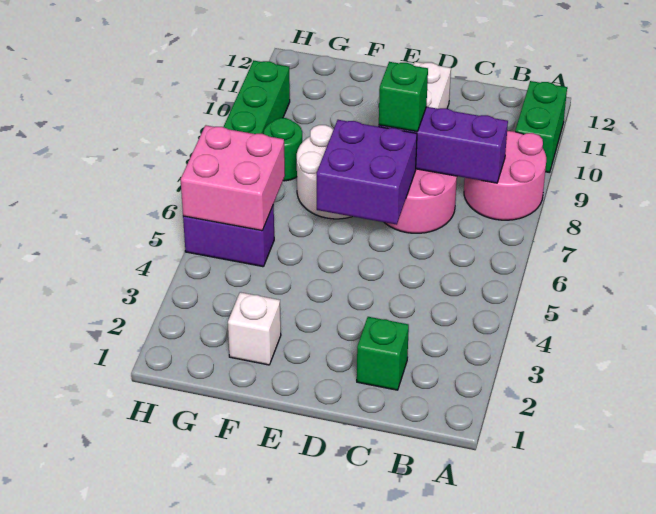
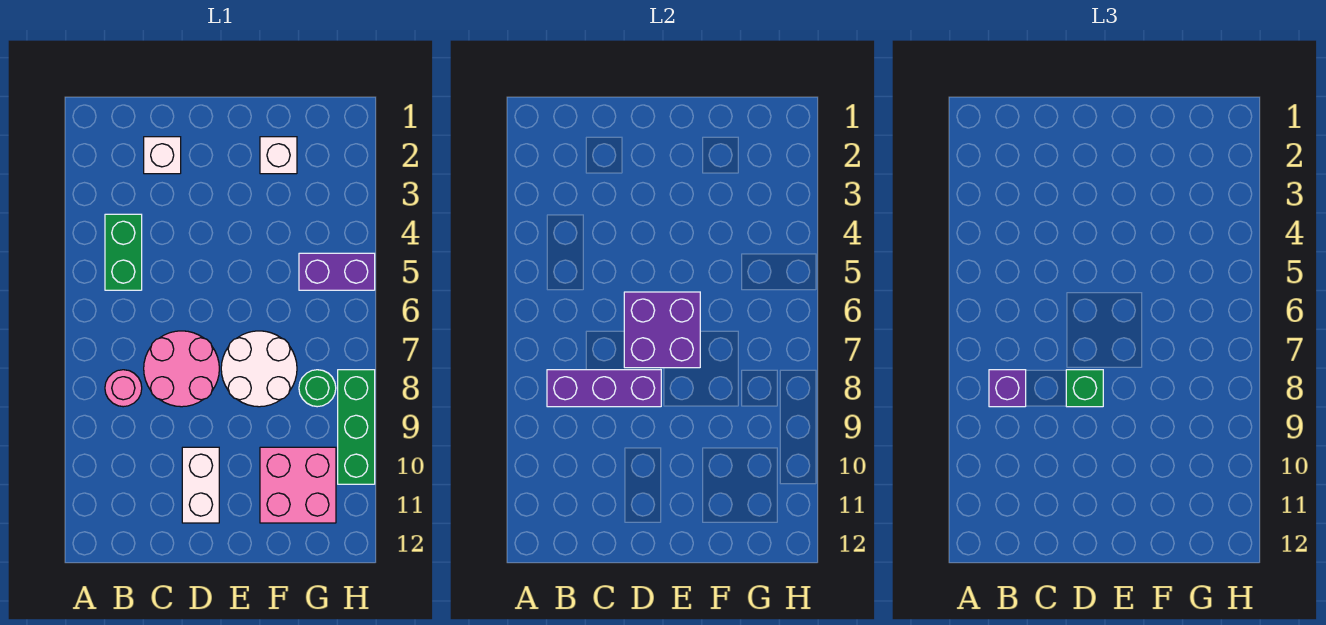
pink round brick A8:B9 level 1 -> pink round brick B8 level 1
green brick A10:A11 level 1 -> green brick B4:B5 level 1
none -> purple brick B8 level 3
green brick C2 level 1 -> white brick C2 level 1
pink brick G5:H6 level 2 -> pink brick F10:G11 level 1

